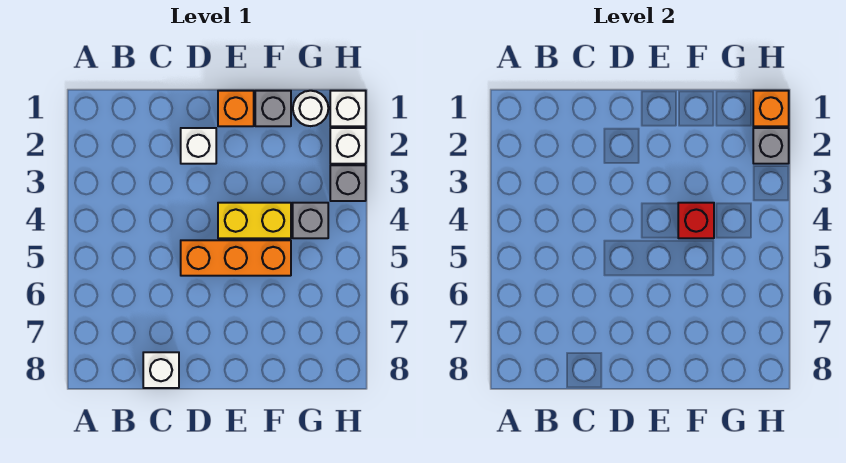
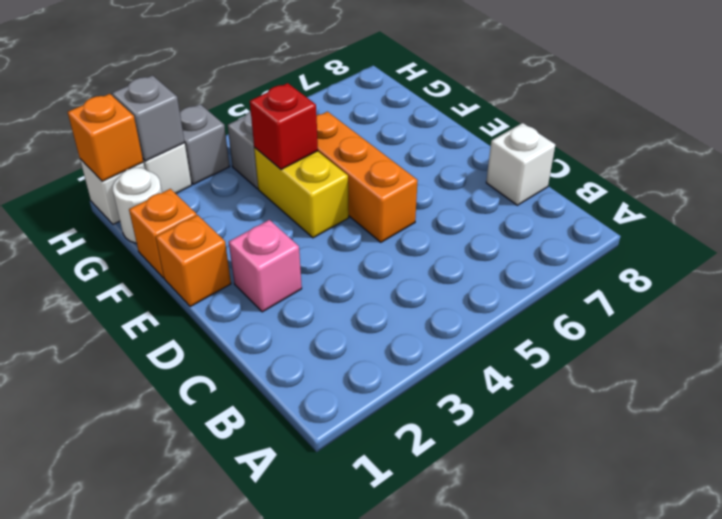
white brick D2 level 1 -> pink brick D2 level 1
grey brick F1 level 1 -> orange brick F1 level 1

